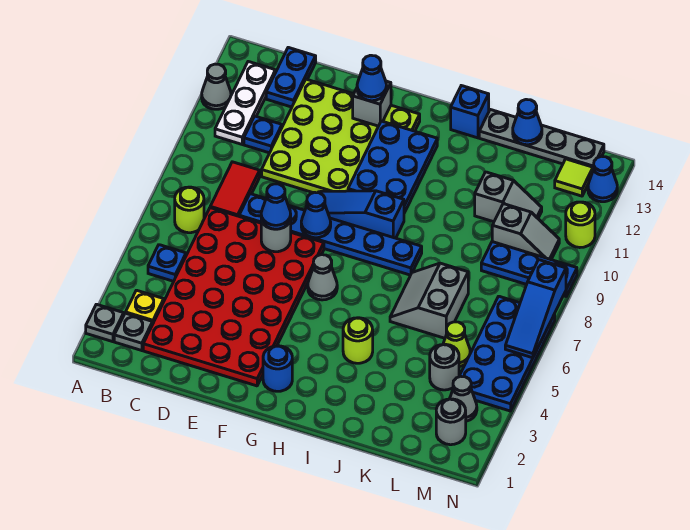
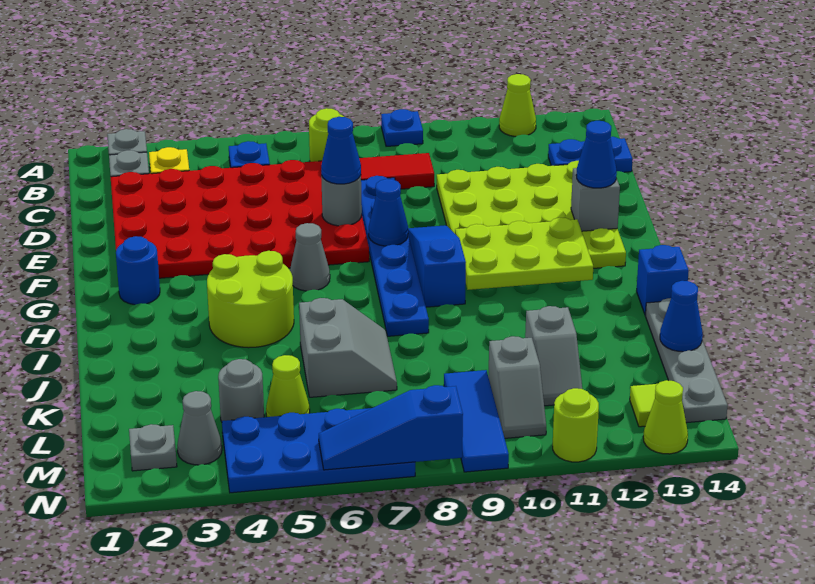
grey cone A12 level 1 -> lime cone A12 level 1
white plate B11:B13 level 1 -> none
blue plate C11 level 1 -> blue plate A9 level 1
blue plate G10:H12 level 2 -> lime plate G10:H12 level 2
lime round brick I4 level 1 -> lime round brick H4:I5 level 1
grey slope J6:K7 level 1 top K -> grey slope J6:K7 level 1 top 6
blue plate L9:N9 level 1 -> blue tile L9:N9 level 1
grey round brick M2 level 1 -> grey plate M2 level 1
blue cone N13 level 1 -> lime cone N13 level 1

